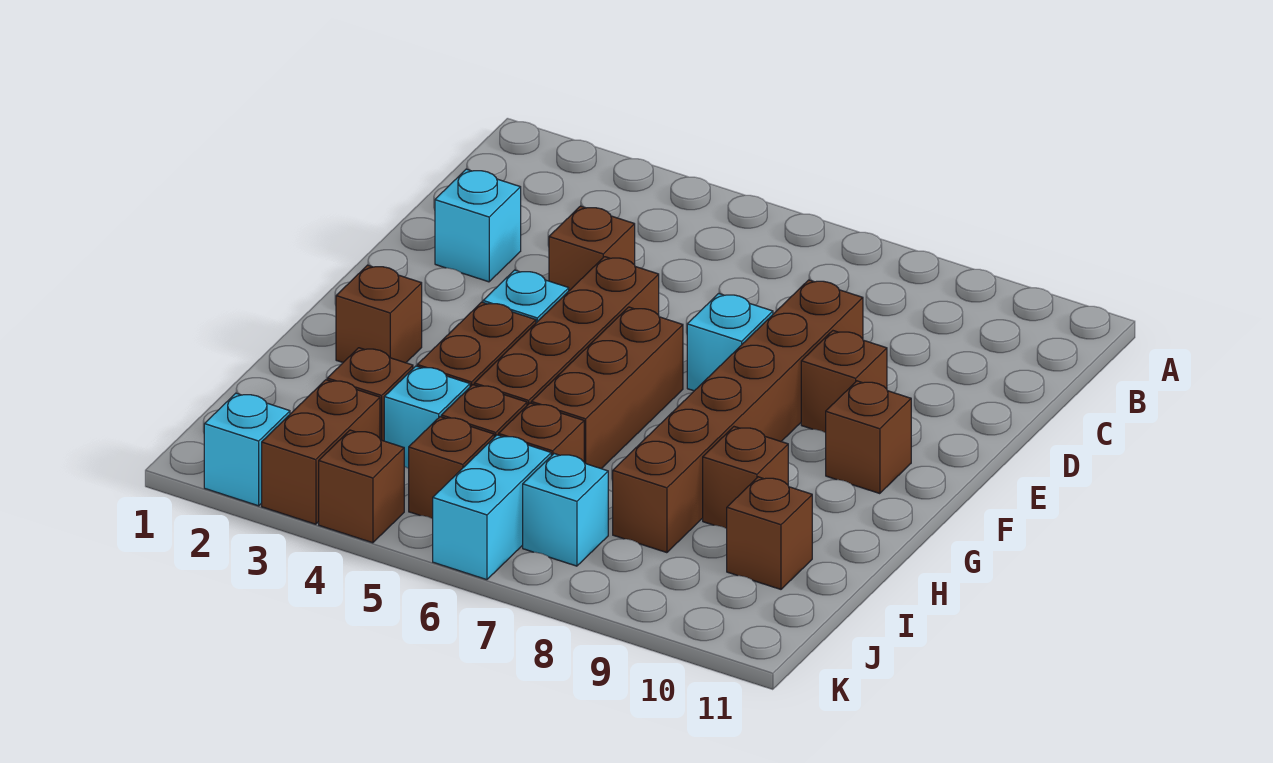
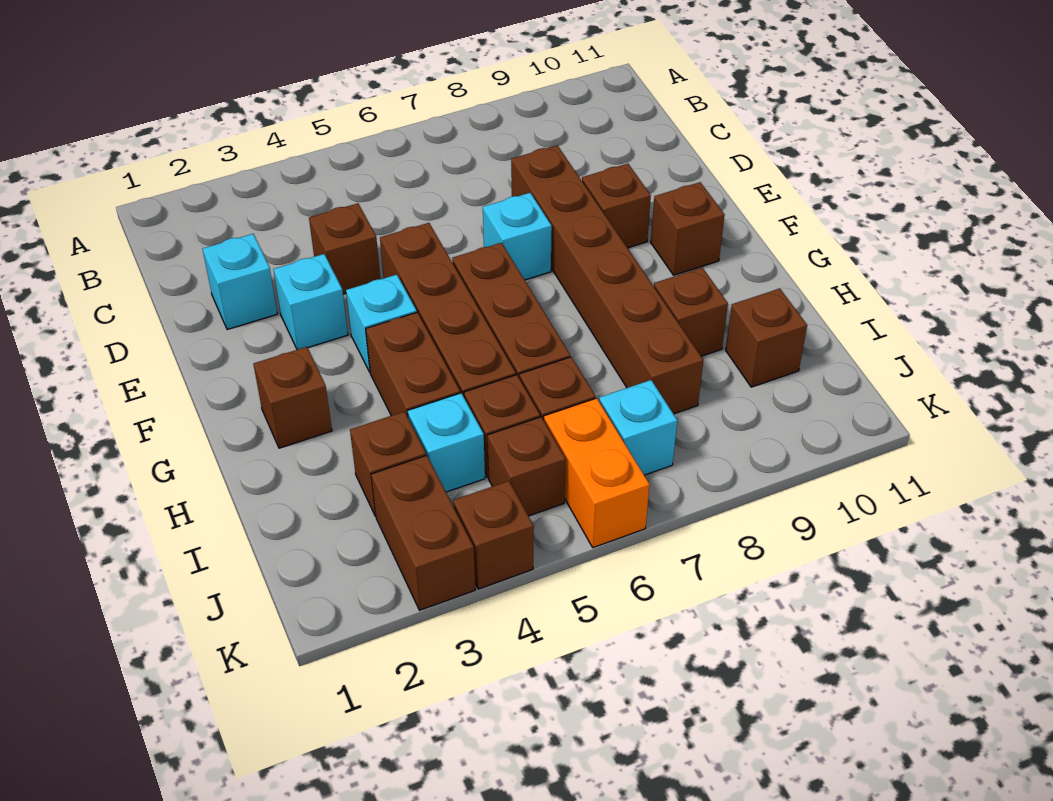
cyan brick J6:K6 level 1 -> orange brick J6:K6 level 1
cyan brick K2 level 1 -> cyan brick E3 level 1

